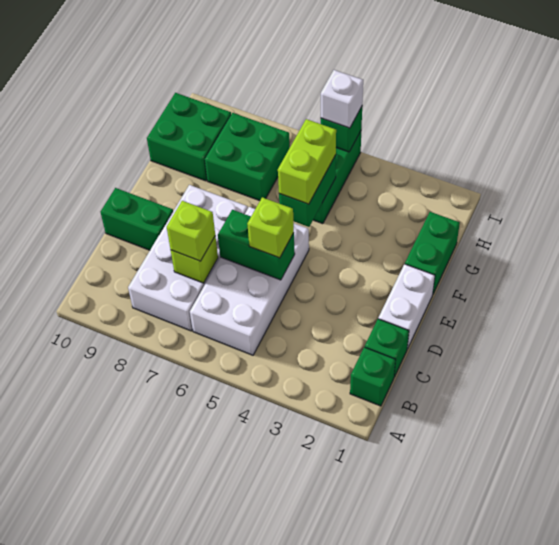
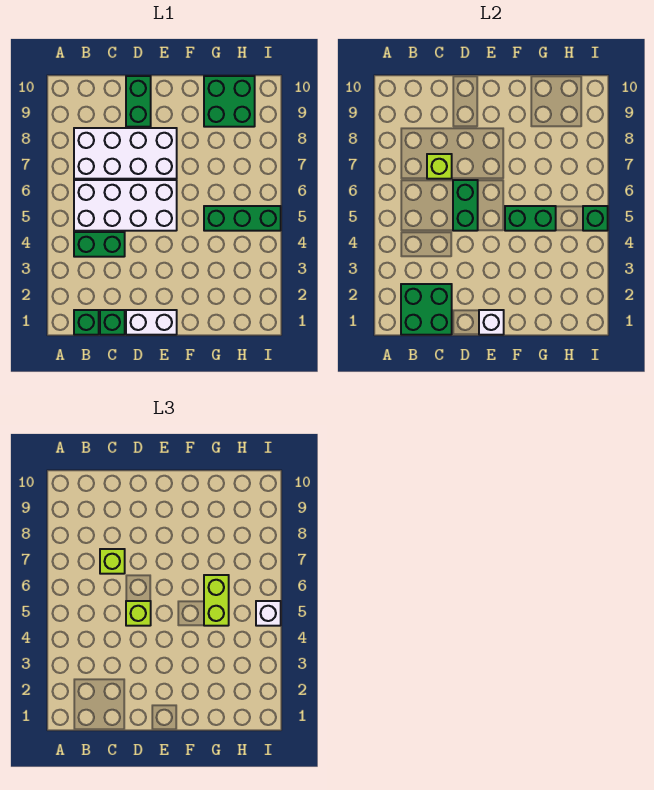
none -> white brick E1 level 2
green brick F1:G1 level 1 -> green brick B4:C4 level 1
lime brick F5:G5 level 3 -> lime brick G5:G6 level 3
green brick G7:H8 level 1 -> green brick B1:C2 level 2

